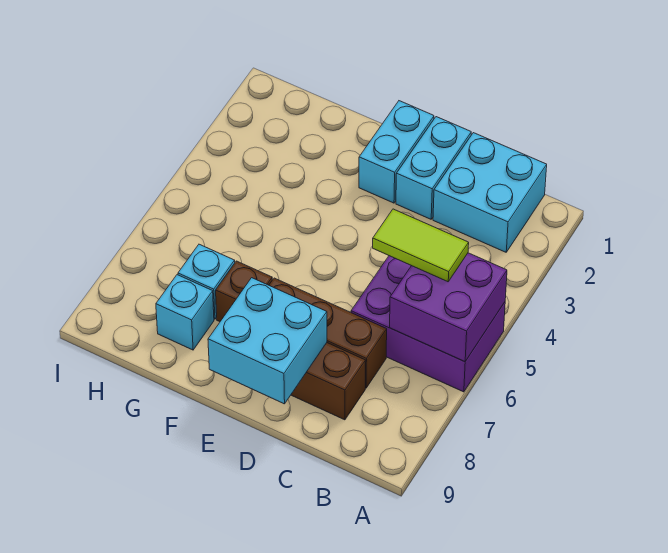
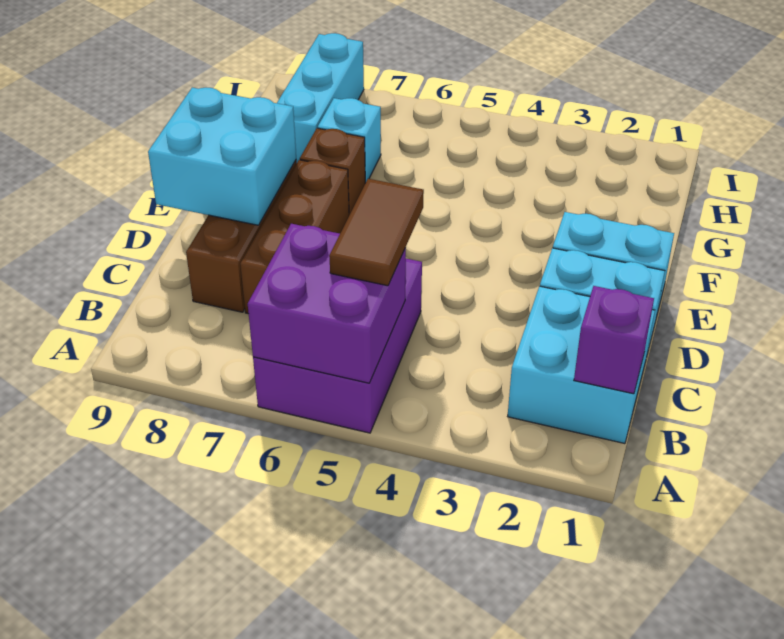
none -> purple brick B1 level 2
lime tile B5:C5 level 3 -> brown tile B5:C5 level 3
cyan brick G8 level 1 -> cyan brick G8:I8 level 1

